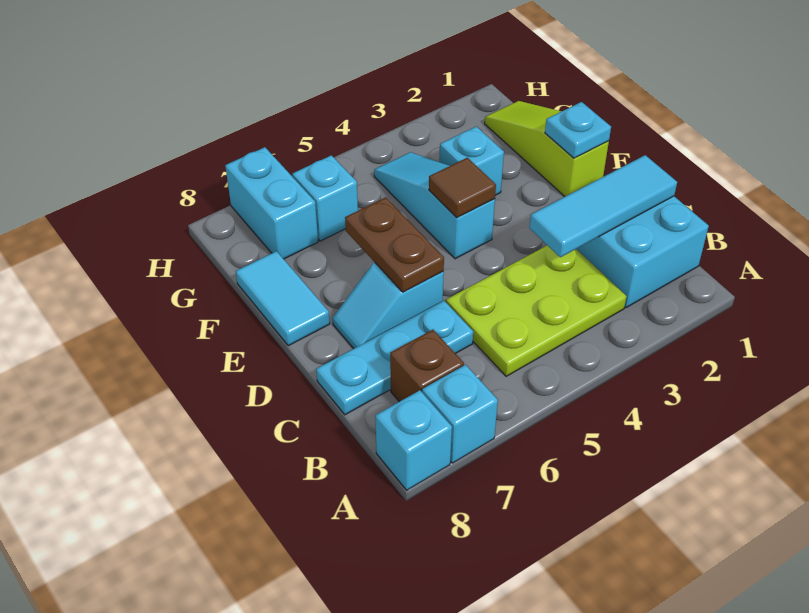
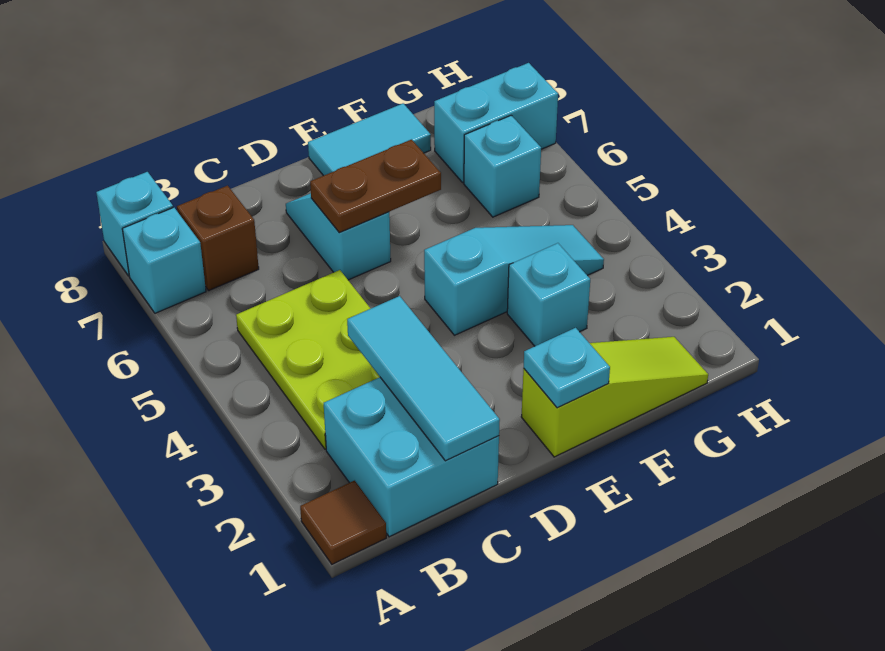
cyan plate C6:C8 level 1 -> none
brown tile E4 level 2 -> brown tile A1 level 1

